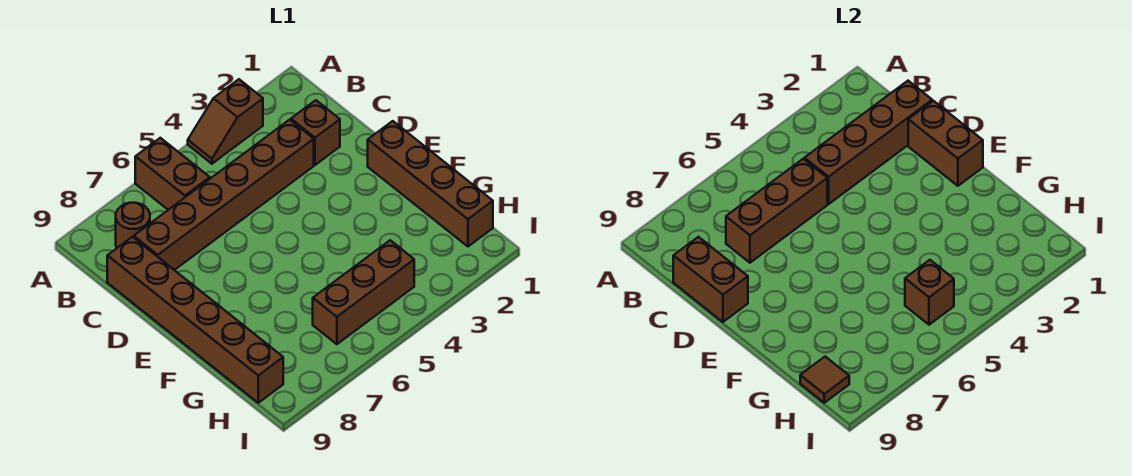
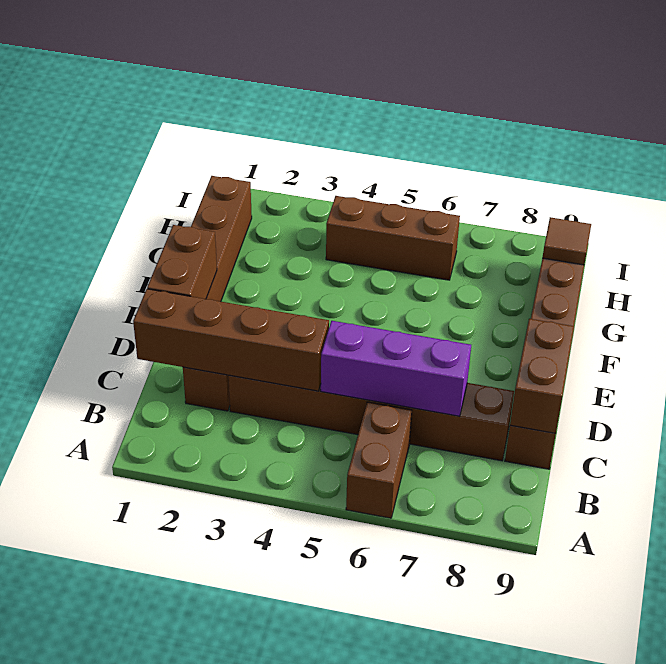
brown slope A3:A4 level 1 top 3 -> none
brown round brick B8 level 1 -> none
brown brick C5:C7 level 2 -> purple brick C5:C7 level 2
brown brick H5 level 2 -> none

